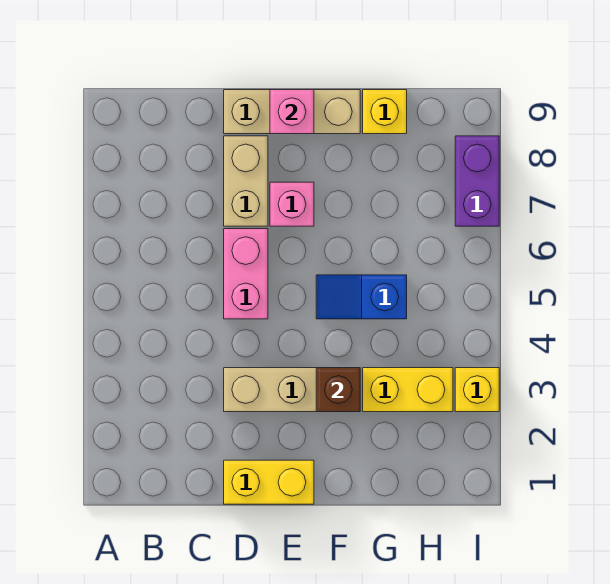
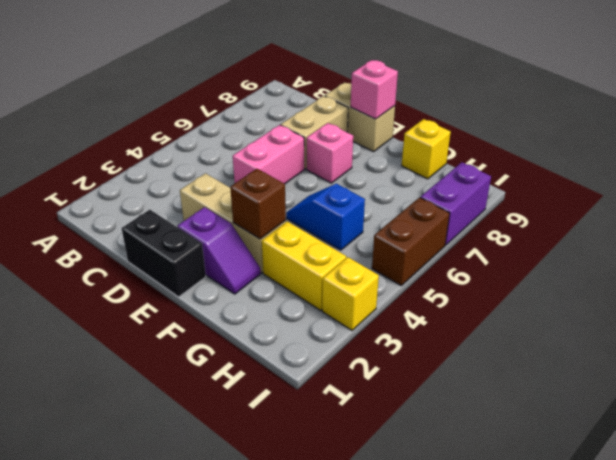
yellow brick D1:E1 level 1 -> black brick D1:E1 level 1
tan brick D9:F9 level 1 -> tan brick D9:E9 level 1
none -> purple slope E2:F2 level 1 top E
none -> brown brick I5:I6 level 1

